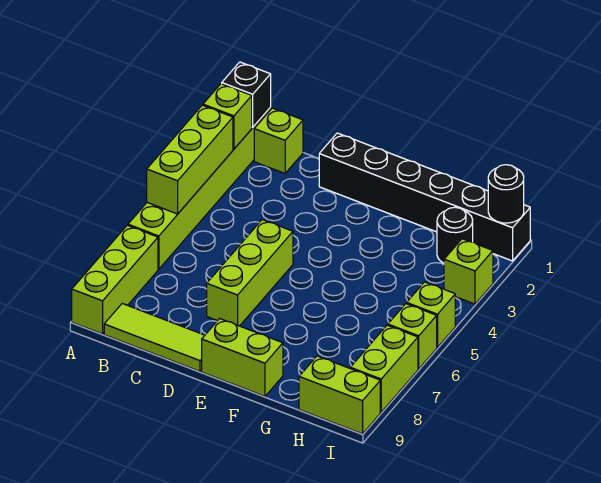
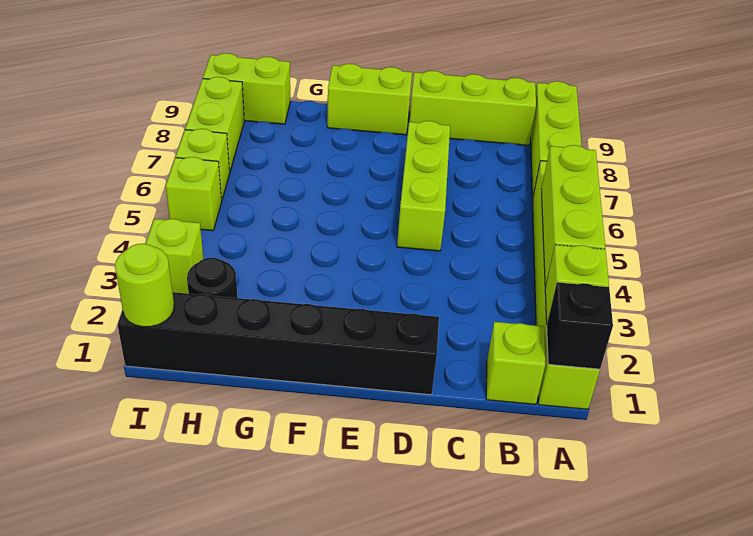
lime tile B9:D9 level 1 -> lime brick B9:D9 level 1
black round brick I1 level 2 -> lime round brick I1 level 2

